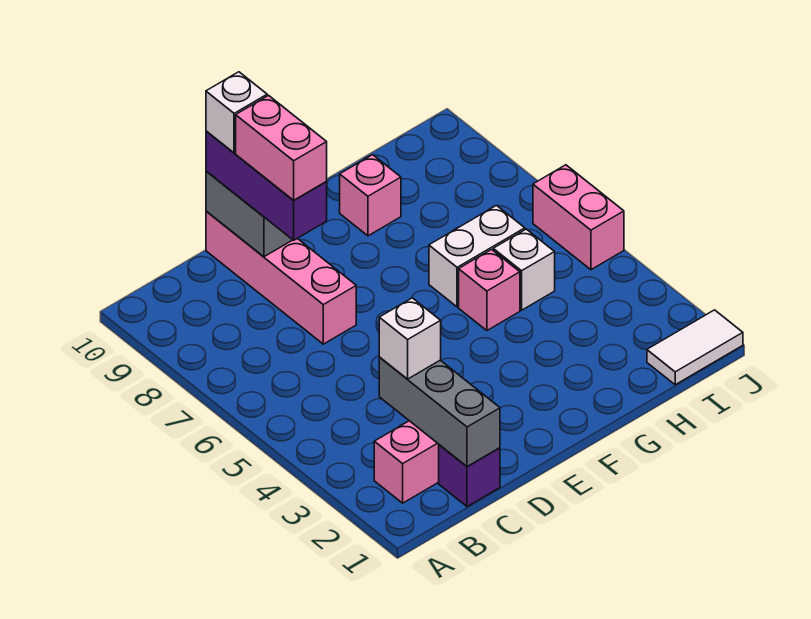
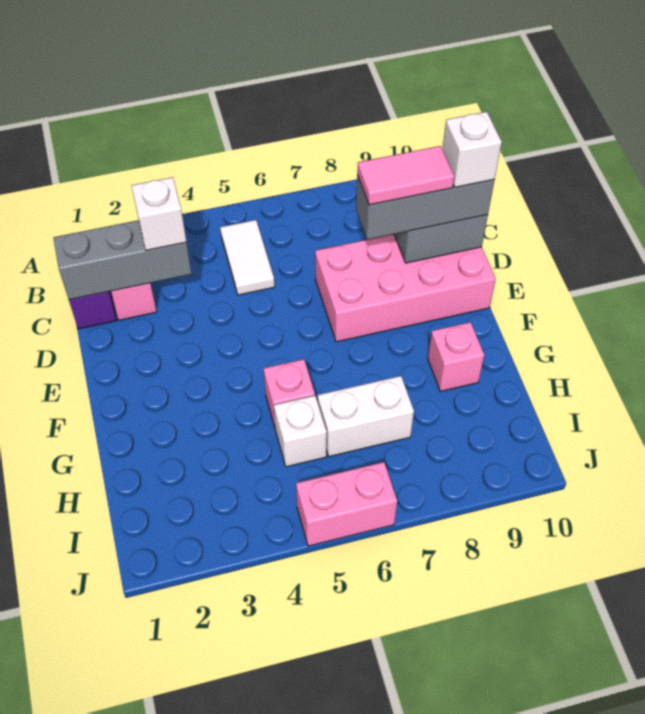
pink brick D7:D10 level 1 -> pink brick D7:E10 level 1
purple brick D8:D10 level 3 -> grey brick D8:D10 level 3
pink brick D8:D9 level 4 -> pink tile D8:D9 level 4
white brick G6:H6 level 1 -> white brick H6:H7 level 1
white tile I1:J1 level 1 -> white tile B5:C5 level 1

